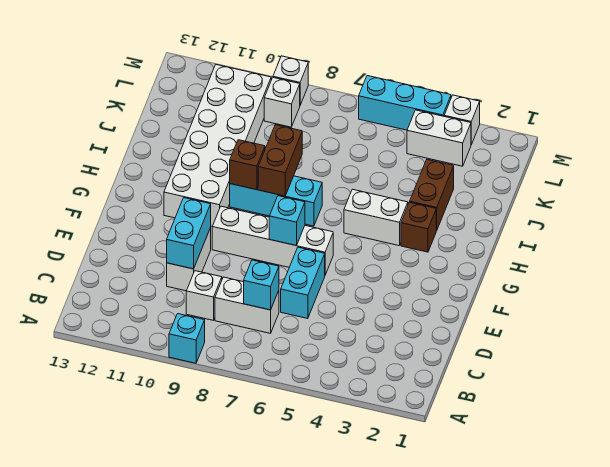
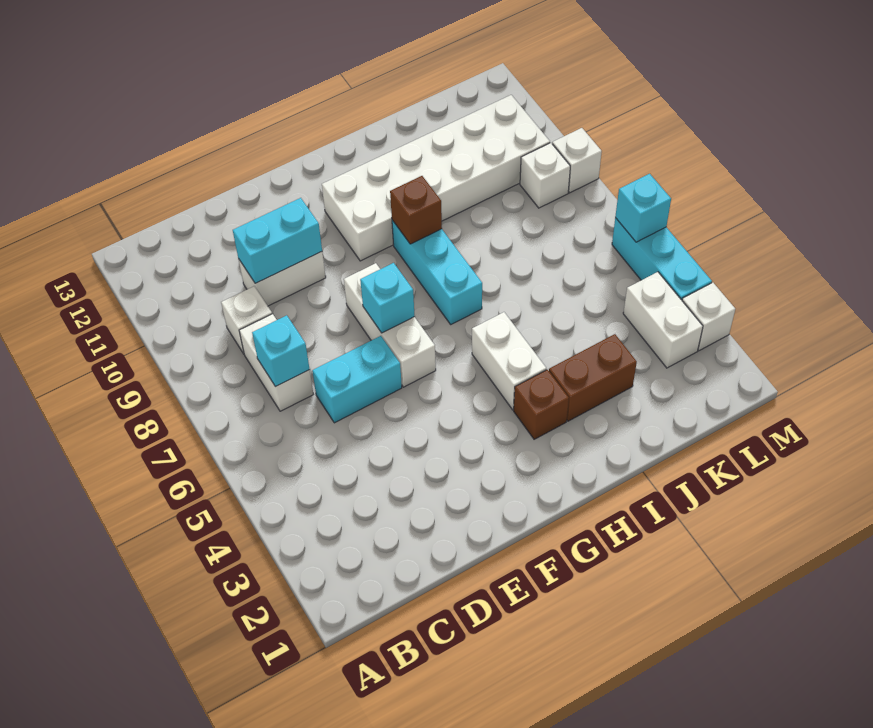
cyan brick A9 level 1 -> cyan brick M6 level 2
white brick F6:F9 level 1 -> white brick F6:F8 level 1
brown brick H8:I8 level 2 -> none

